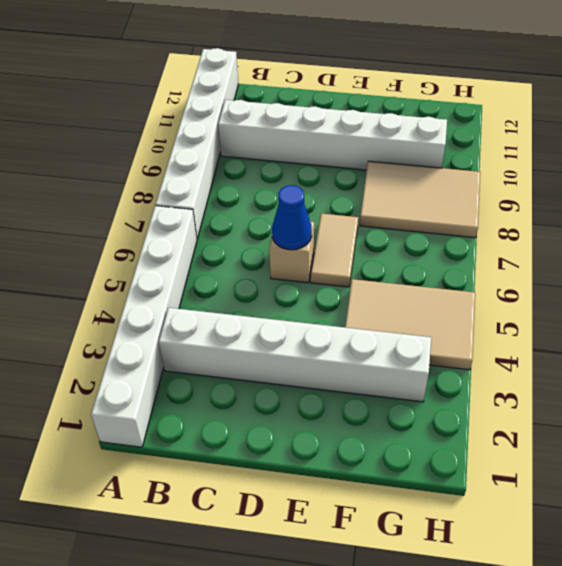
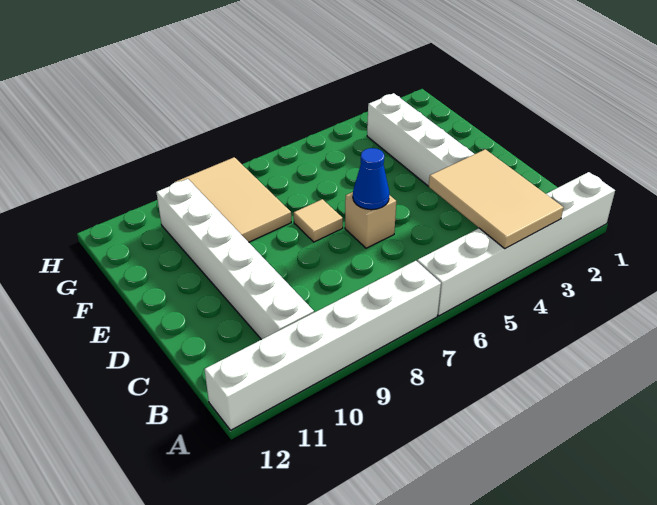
tan tile E6:E7 level 1 -> tan tile E7 level 1
tan tile F4:H5 level 1 -> tan tile A3:C4 level 2

